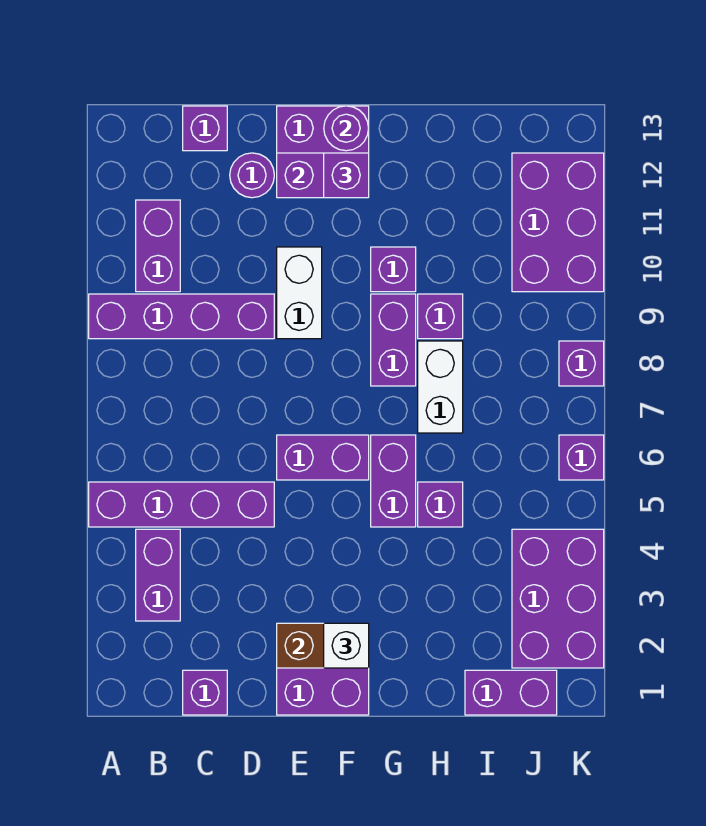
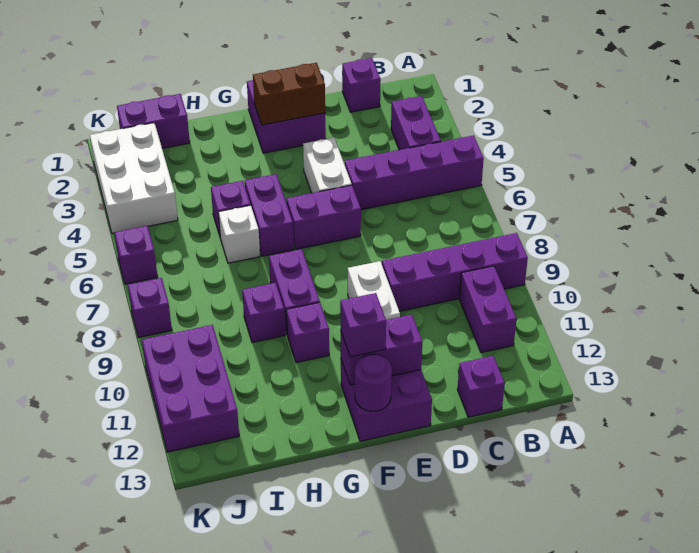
purple round brick D12 level 1 -> none
white brick F2 level 3 -> white brick H6 level 1
white brick H7:H8 level 1 -> white brick E4:E5 level 1
purple brick J2:K4 level 1 -> white brick J2:K4 level 1

